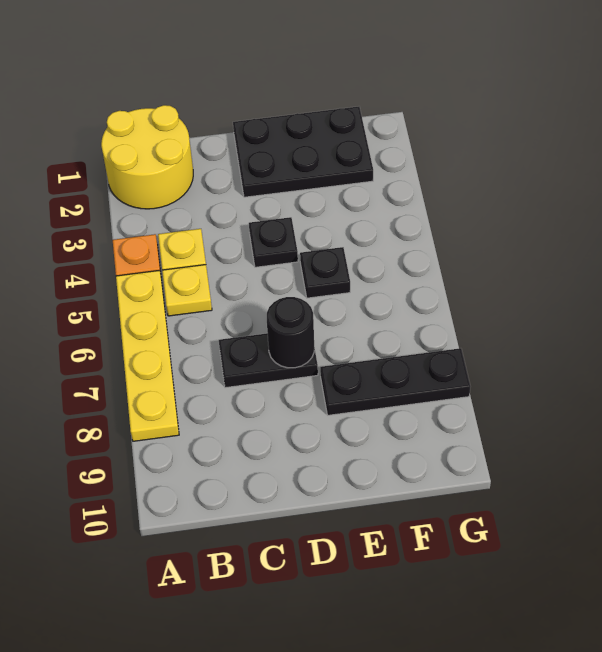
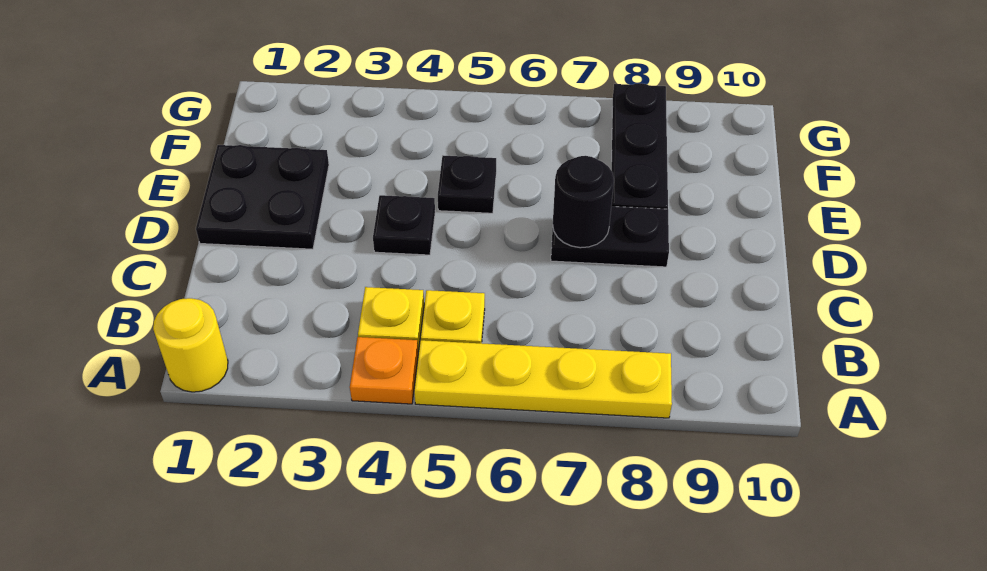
yellow round brick A1:B2 level 1 -> yellow round brick A1 level 1
black plate C7:D7 level 1 -> black plate D7:D8 level 1
black plate D1:F2 level 1 -> black plate D1:E2 level 1

